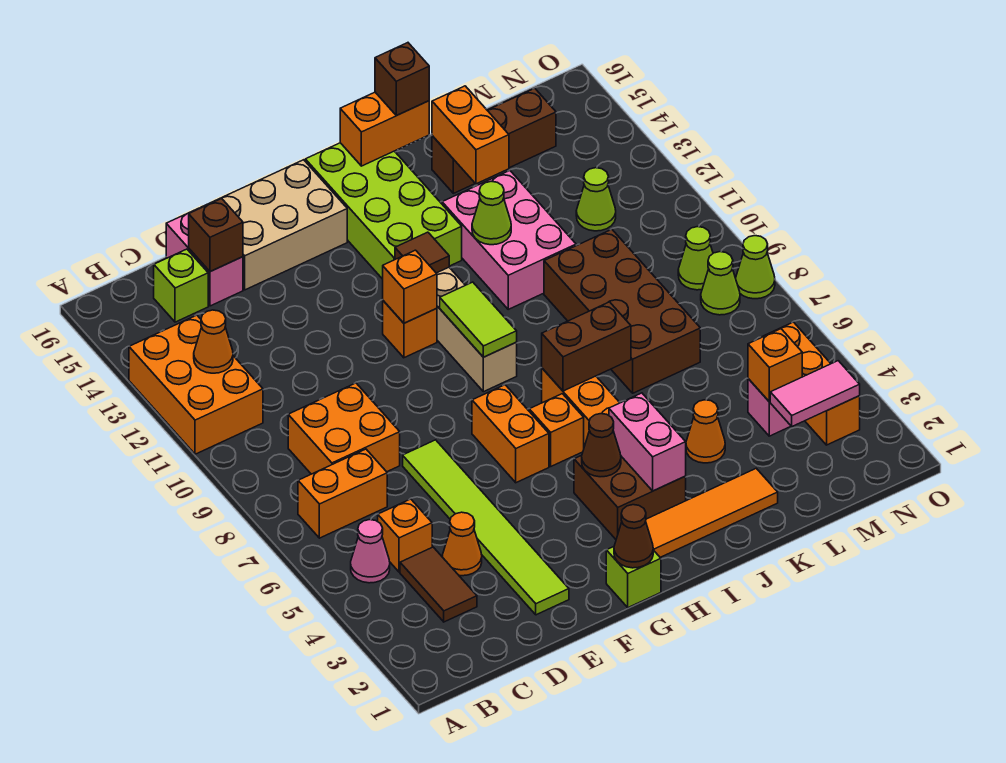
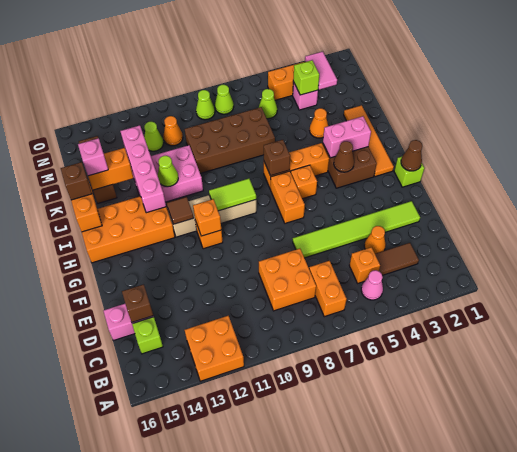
orange brick A11:B13 level 1 -> orange brick A12:B13 level 1
orange cone B12 level 2 -> orange cone M11 level 1
tan brick E15:G16 level 1 -> none
orange brick G6:G7 level 1 -> orange brick G7:H7 level 1
lime brick H13:I16 level 1 -> orange brick H13:I16 level 1
brown brick I7:J7 level 2 -> brown brick I7 level 2
none -> pink brick I13:L13 level 2
none -> pink brick K15 level 3
orange brick M4 level 2 -> lime brick M4 level 2
lime cone O8 level 1 -> lime cone M6 level 1

